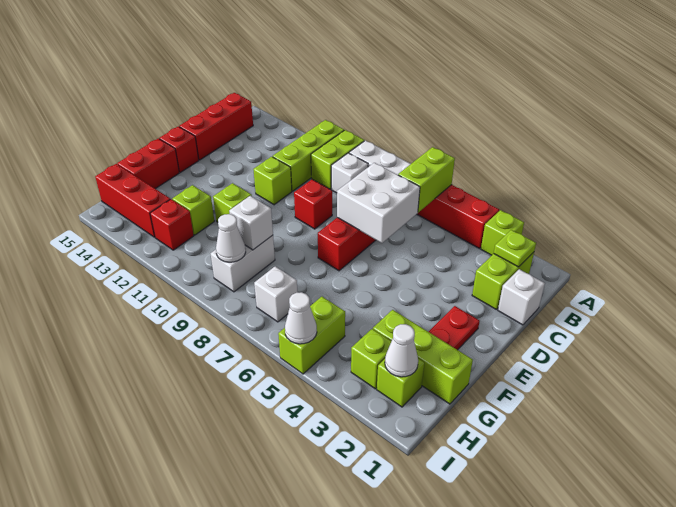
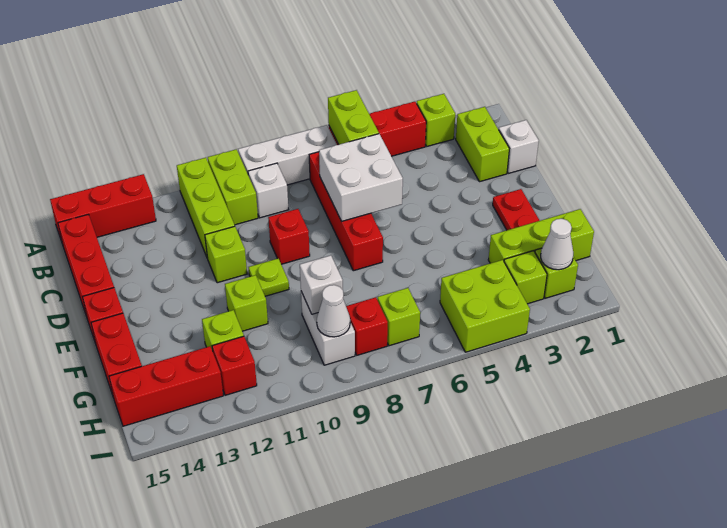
none -> red brick A13:A15 level 1
lime plate B2 level 2 -> lime plate E10 level 1
lime brick H5:I5 level 1 -> lime brick H4:I5 level 1
white brick H7 level 1 -> lime brick H7 level 1
none -> red brick H8 level 1
white cone I5 level 2 -> none

